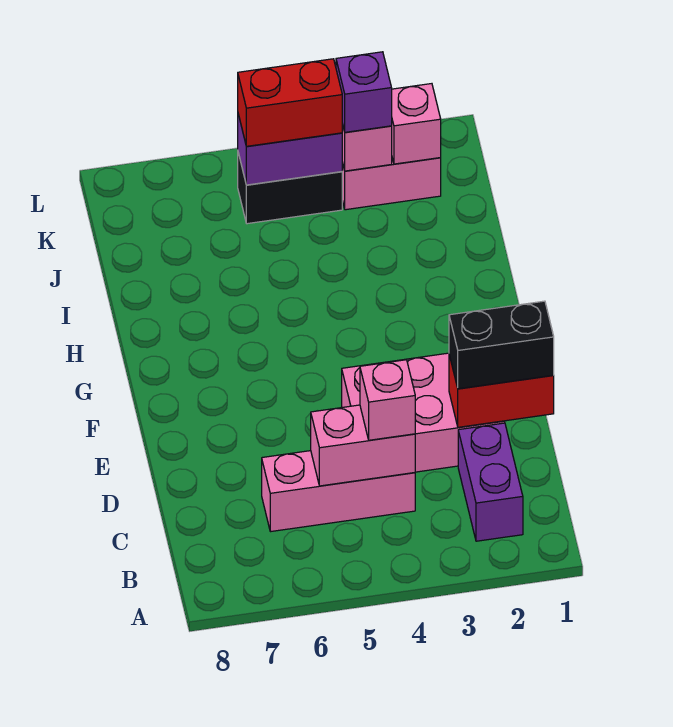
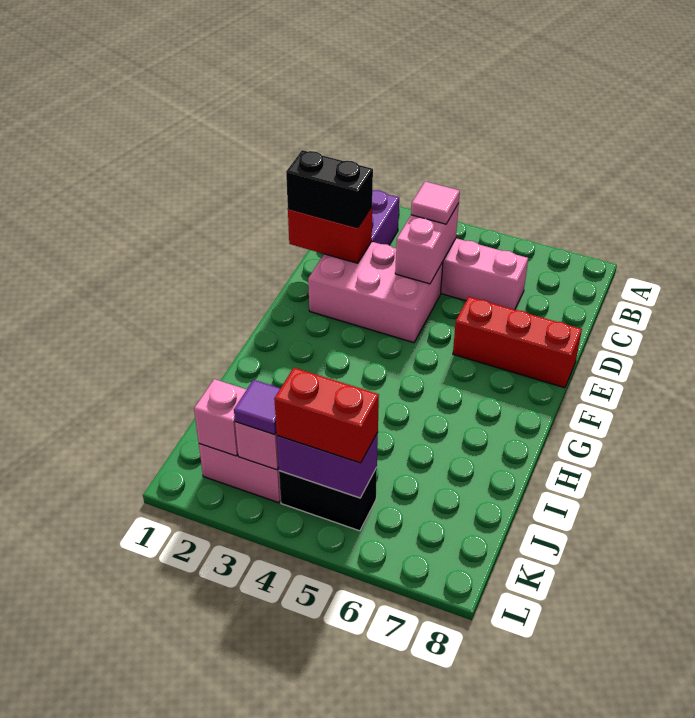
pink brick C4:C5 level 2 -> pink brick C4:D4 level 2
pink brick C4 level 3 -> pink tile C4 level 3
none -> red brick E6:E8 level 1
purple brick K3 level 3 -> purple tile K3 level 3

